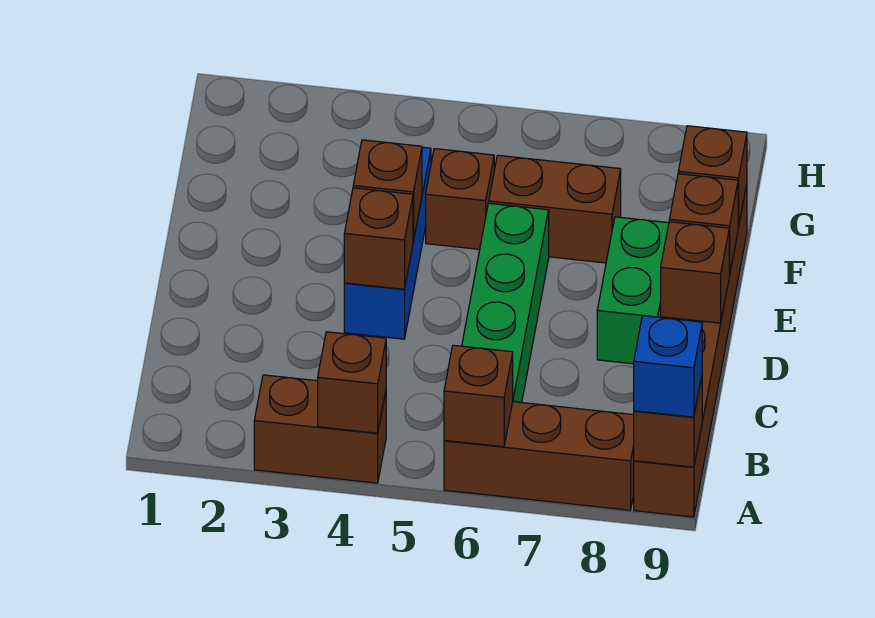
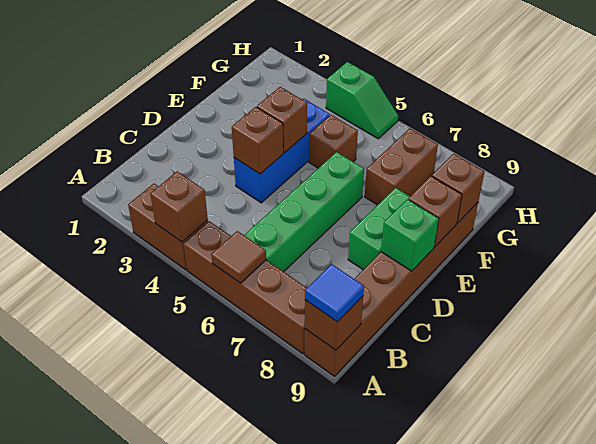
brown brick A6:A8 level 1 -> brown brick A5:A8 level 1
brown brick A6 level 2 -> brown tile A6 level 2
blue brick A9 level 3 -> blue tile A9 level 3
brown brick D9 level 2 -> green brick D9 level 2
brown brick F6:F7 level 1 -> brown brick F7:G7 level 1
none -> green slope H4:H5 level 1 top 4

